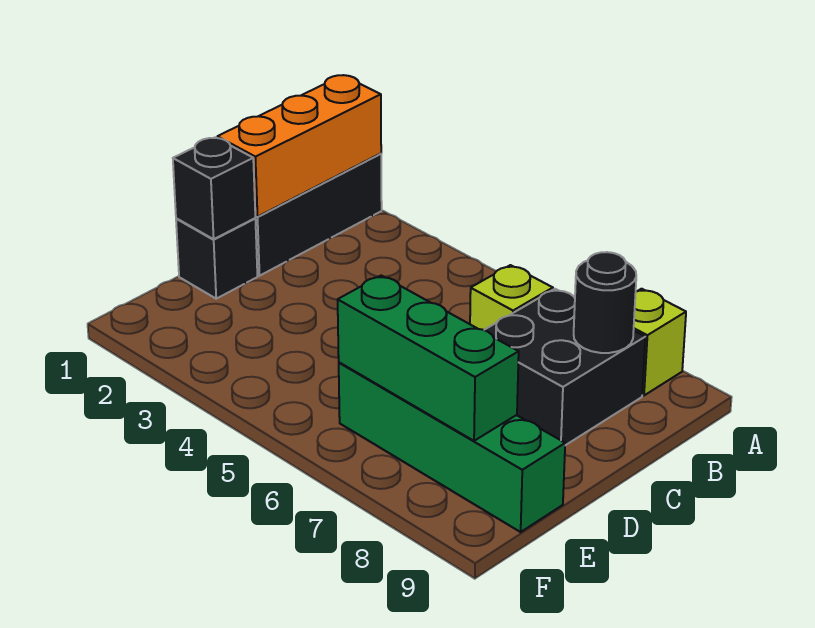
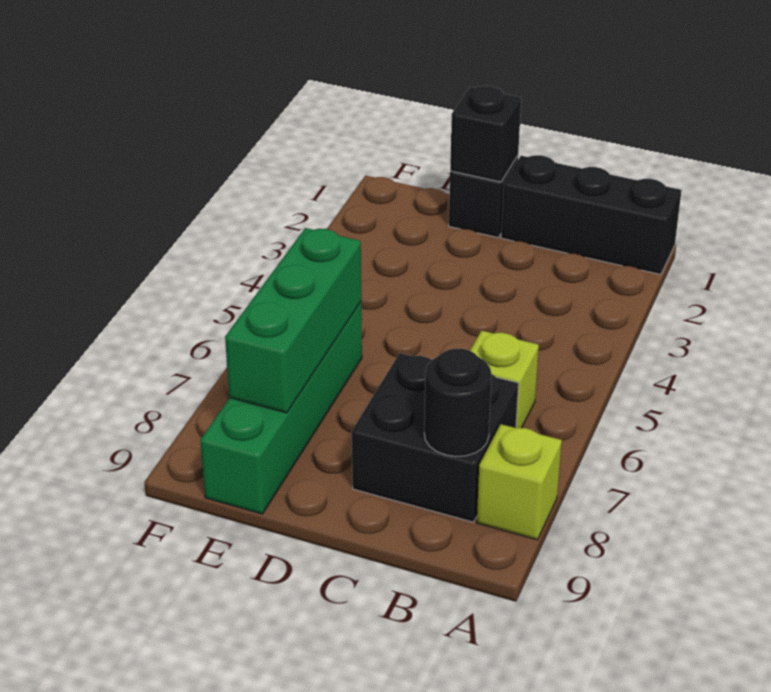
orange brick A1:C1 level 2 -> none

